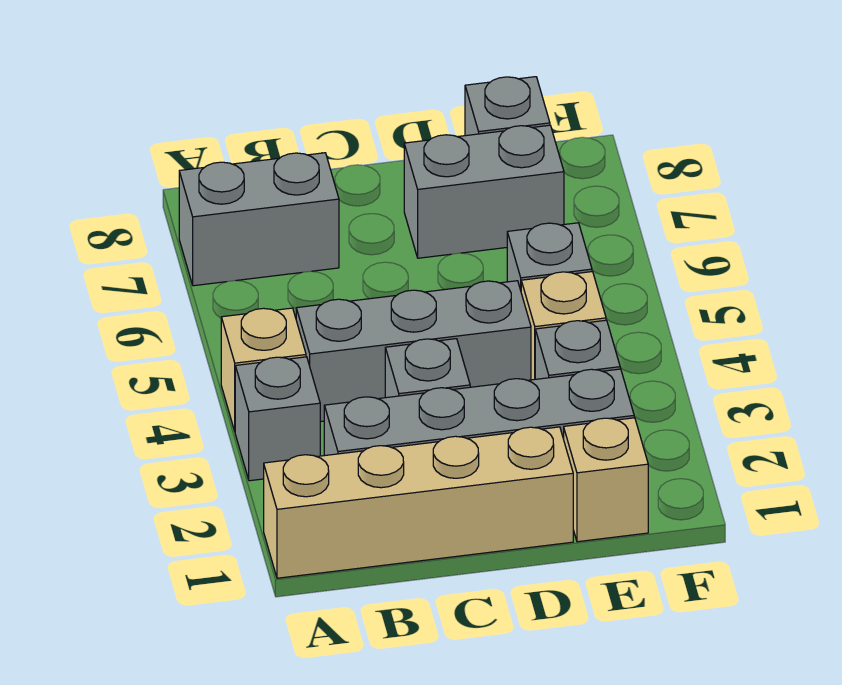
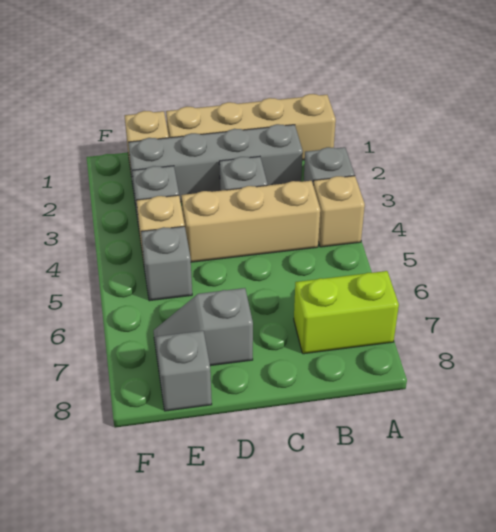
grey brick A7:B7 level 1 -> lime brick A7:B7 level 1
grey brick B4:D4 level 1 -> tan brick B4:D4 level 1
grey brick D7:E7 level 1 -> grey slope D7:E7 level 1 top D

